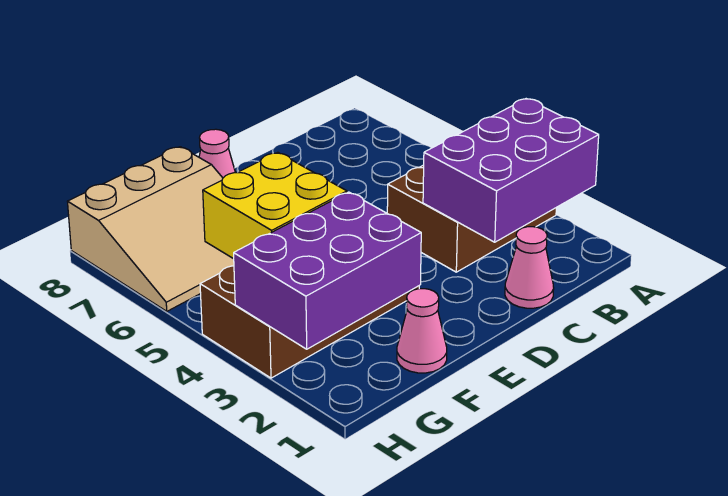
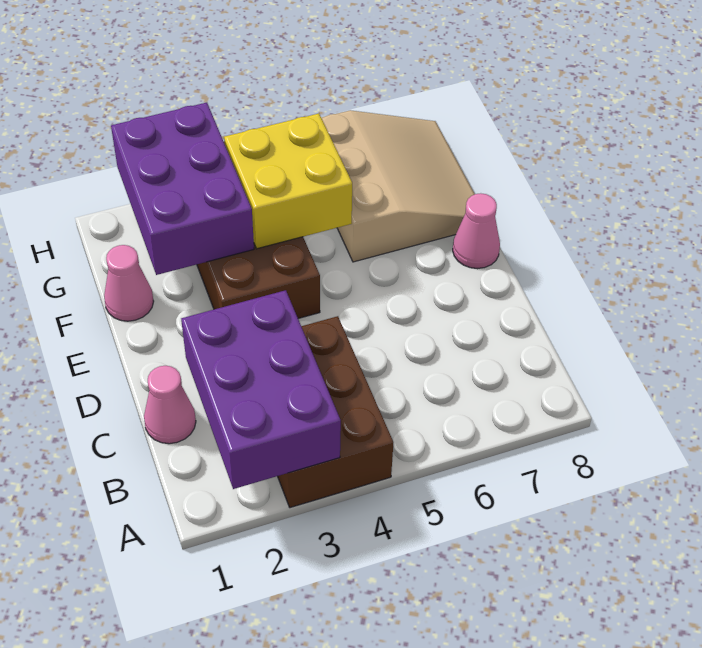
tan slope F6:H8 level 1 top 8 -> tan slope F6:H8 level 1 top 6

